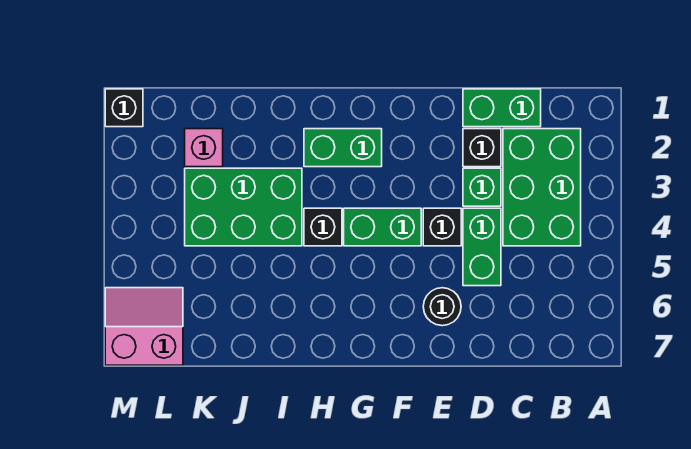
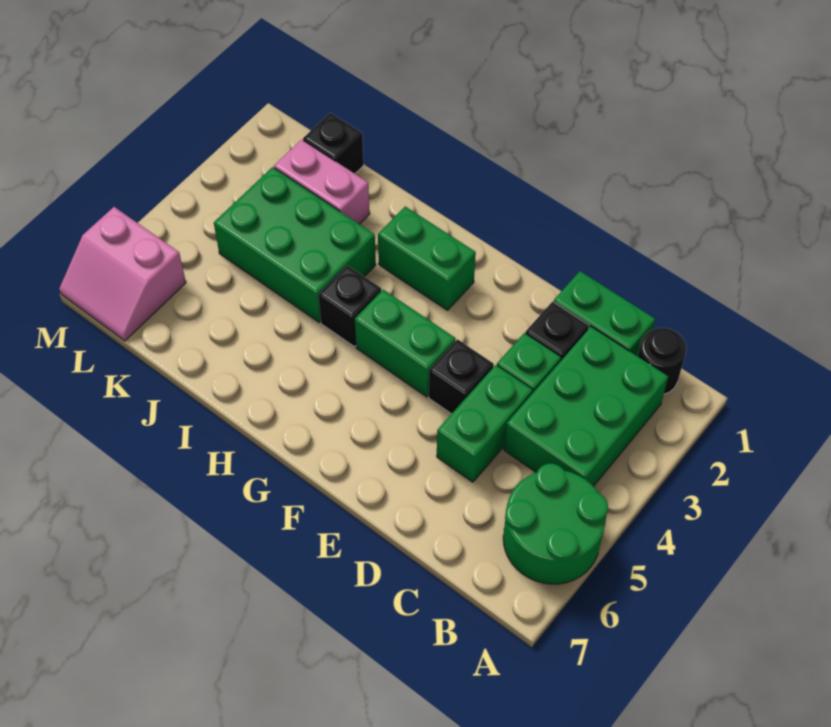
none -> green round brick A5:B6 level 1
black round brick E6 level 1 -> black round brick B1 level 1
pink brick K2 level 1 -> pink brick J2:K2 level 1
pink slope L6:M7 level 1 top 7 -> pink slope L6:M7 level 1 top 6
black brick M1 level 1 -> black brick K1 level 1

